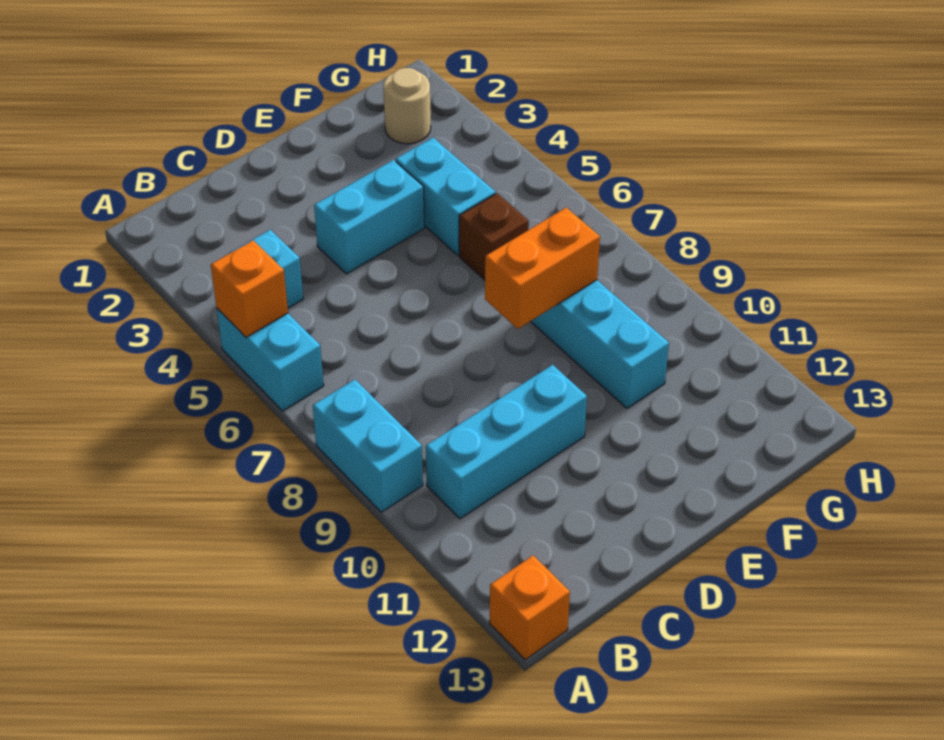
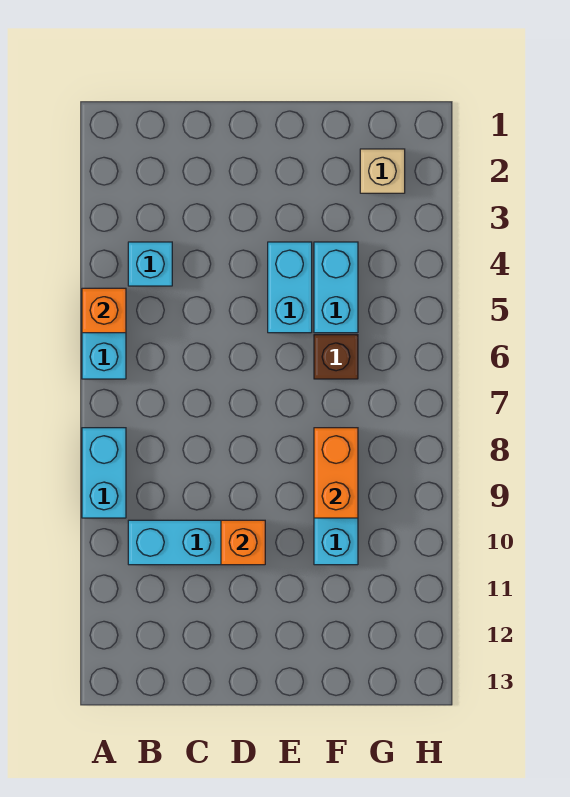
orange brick A13 level 1 -> orange brick D10 level 2
cyan brick D4:E4 level 1 -> cyan brick E4:E5 level 1
orange brick E8:F8 level 2 -> orange brick F8:F9 level 2
tan round brick G2 level 1 -> tan brick G2 level 1

